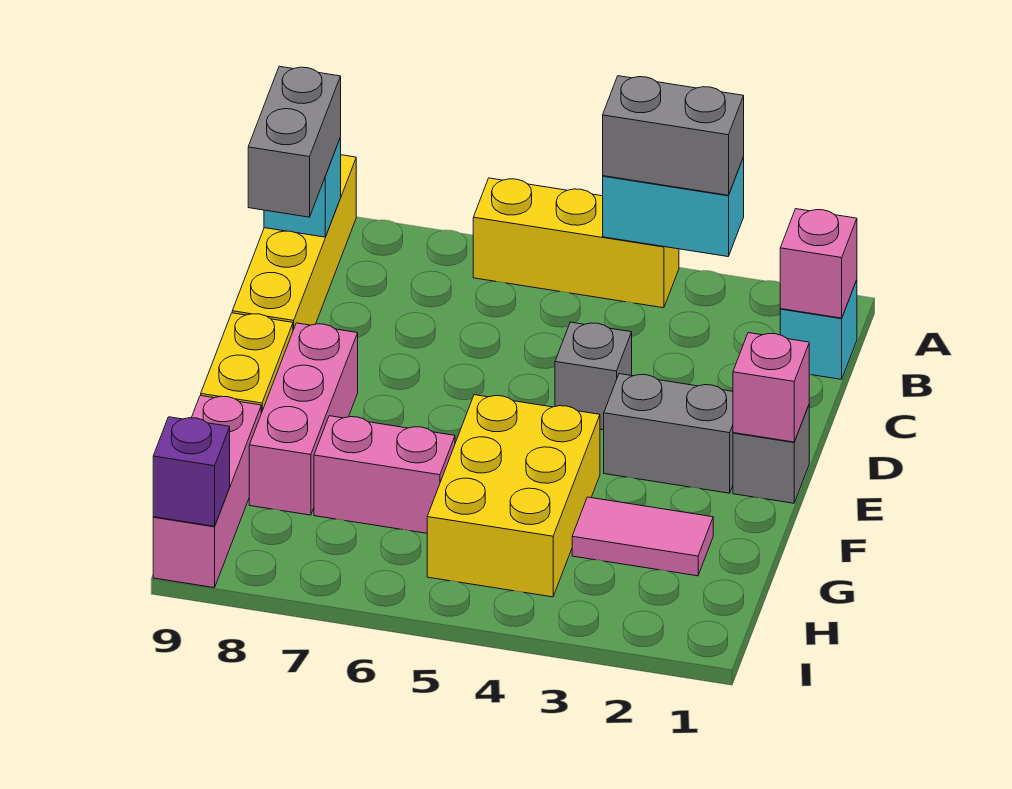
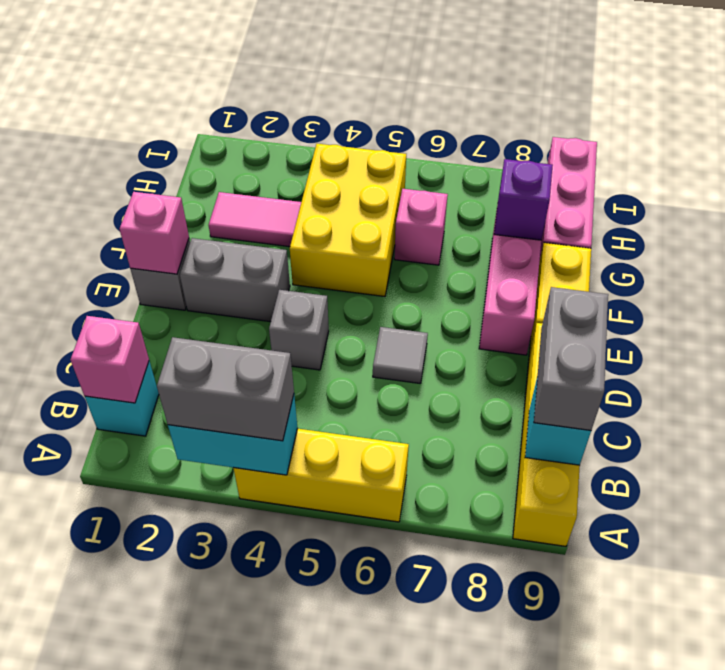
none -> grey tile D6 level 1
pink brick G6:G7 level 1 -> pink brick G6 level 1
purple brick I9 level 2 -> purple brick G8 level 2

